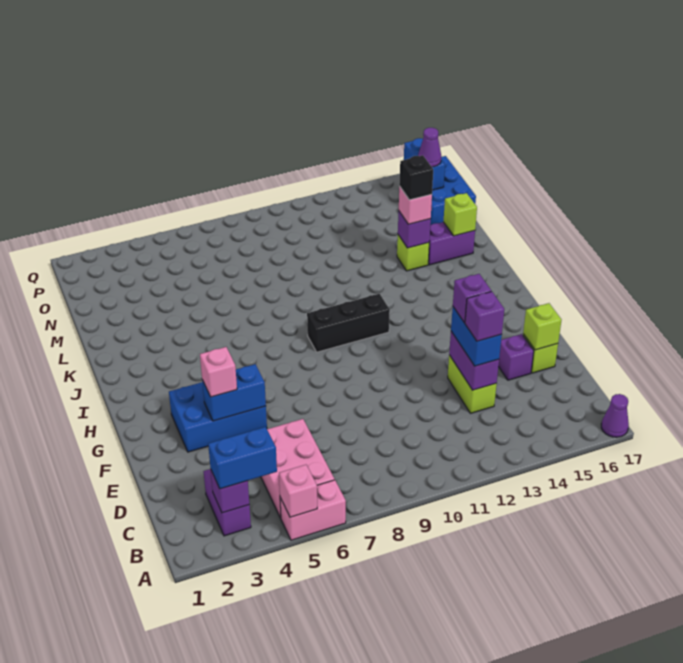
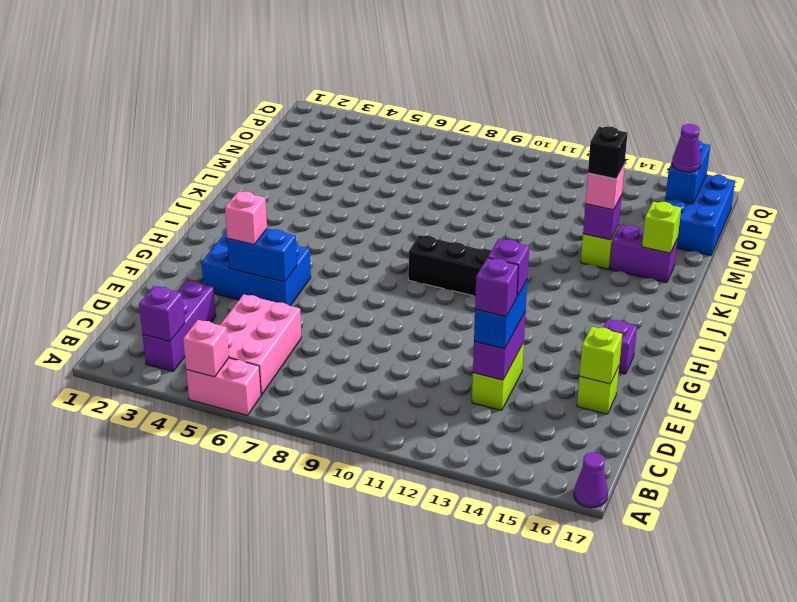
purple brick B3:C3 level 1 -> purple brick B3:D3 level 1
blue brick B3:B4 level 3 -> none
purple brick E15 level 1 -> purple brick G16 level 1

